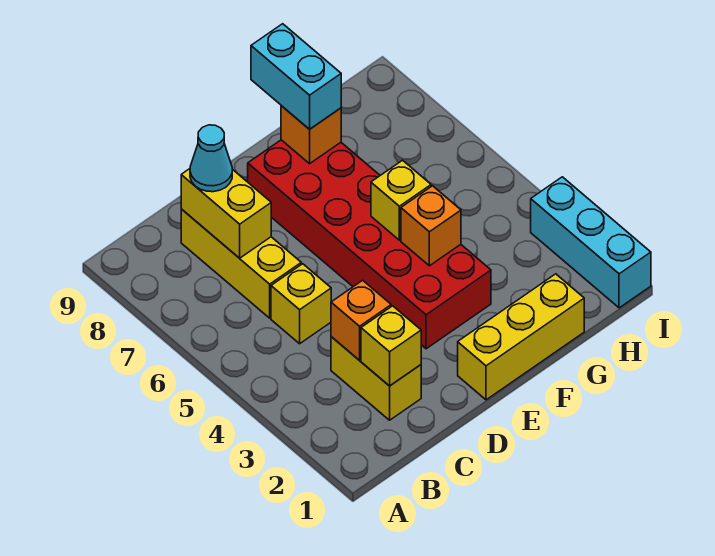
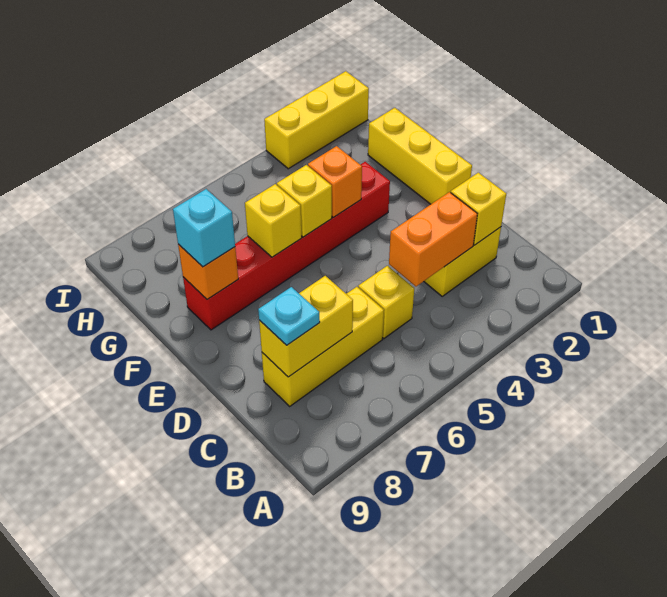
orange brick C3 level 2 -> orange brick C3:C4 level 2
cyan cone C8 level 3 -> cyan plate C8 level 3
red brick E3:F8 level 1 -> red brick F3:F8 level 1
none -> yellow brick F6 level 2
cyan brick F8:F9 level 3 -> cyan brick F8 level 3
cyan brick I1:I3 level 1 -> yellow brick I1:I3 level 1

